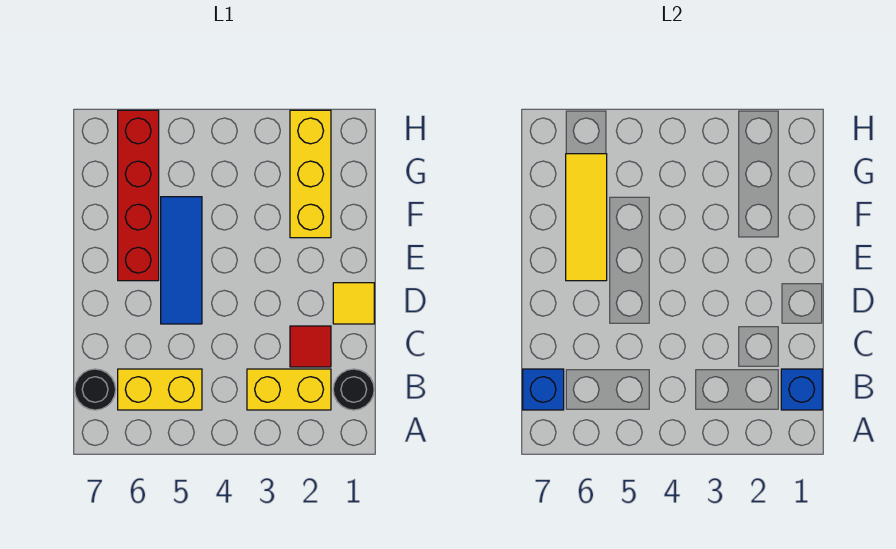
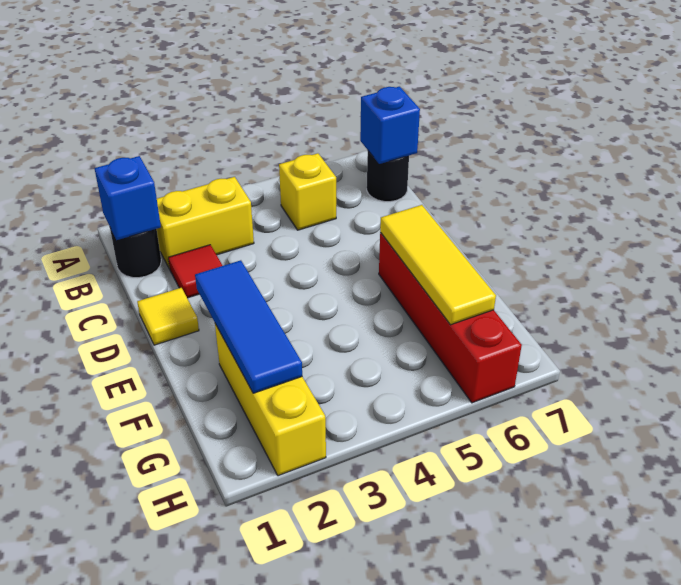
yellow brick B5:B6 level 1 -> yellow brick B5 level 1
blue tile D5:F5 level 1 -> blue tile E2:G2 level 2

